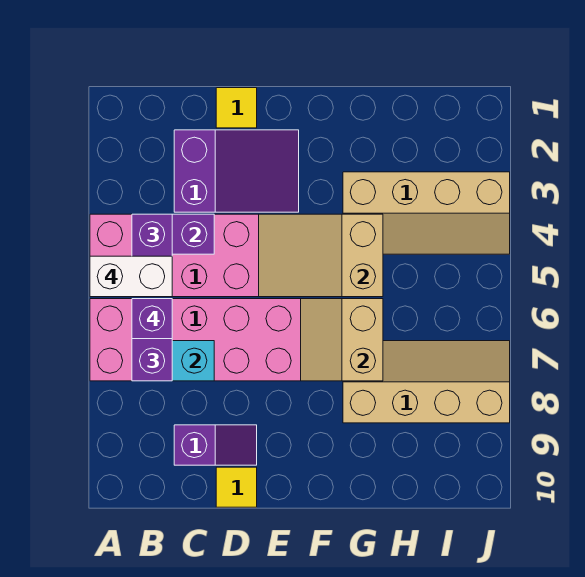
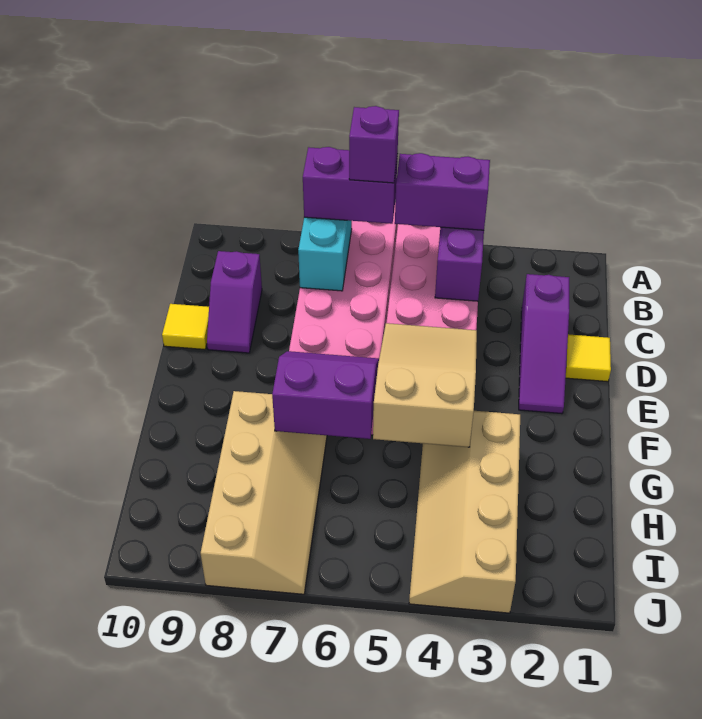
white brick A5:B5 level 4 -> none
purple slope C2:E3 level 1 top C -> purple slope C2:E2 level 1 top C
tan slope F6:G7 level 2 top G -> purple slope F6:G7 level 2 top G

